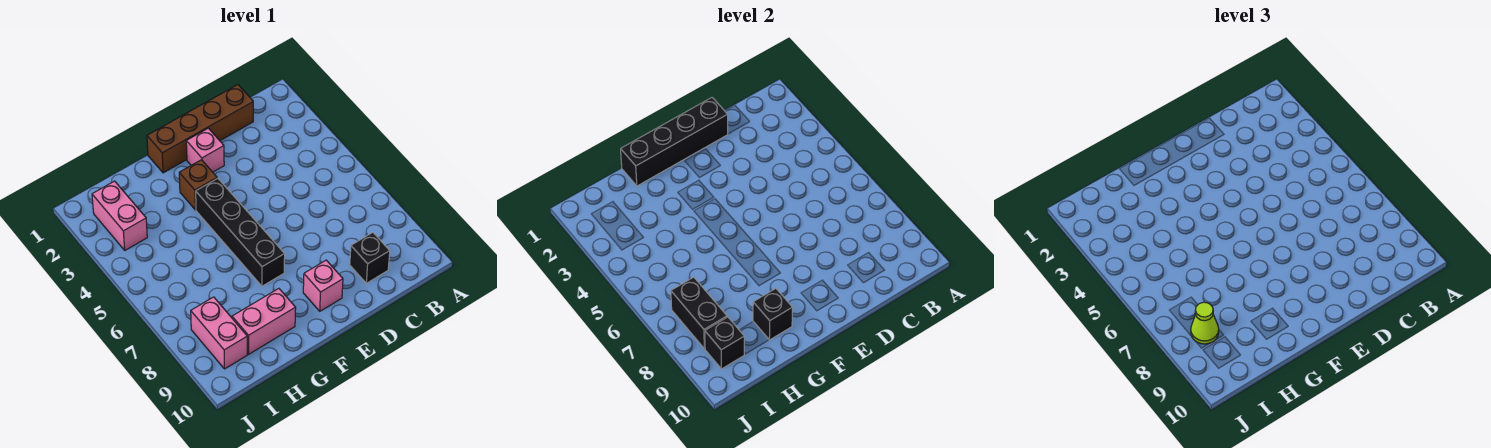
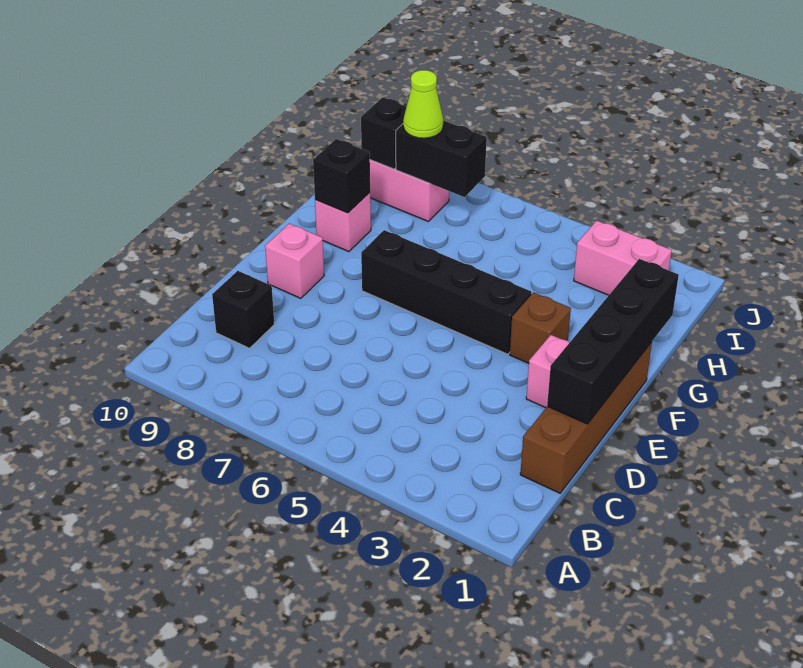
pink brick G9:H9 level 1 -> pink brick G9 level 1

